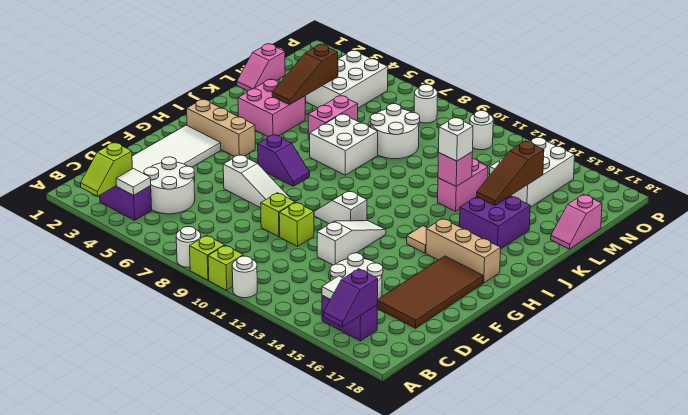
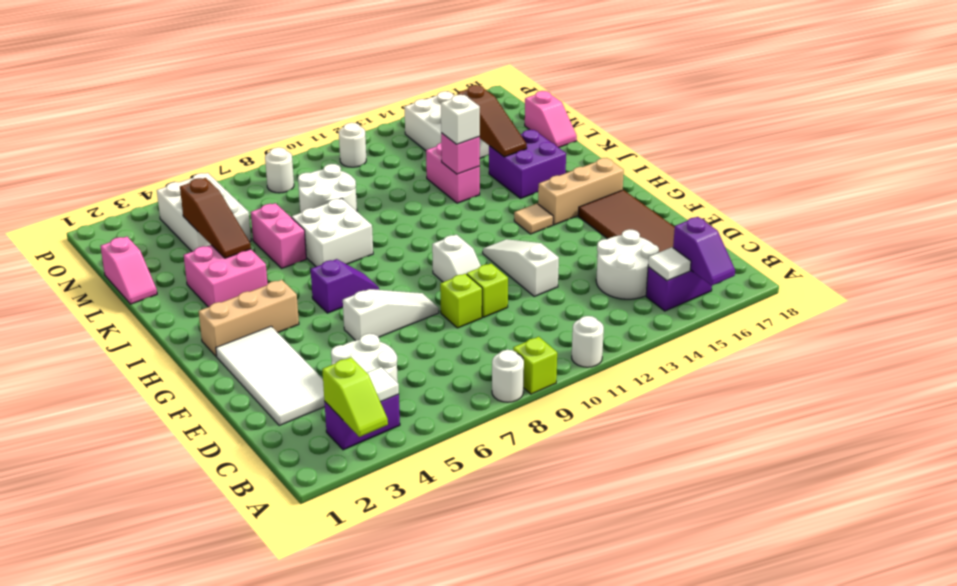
lime brick A10 level 1 -> none
white slope G10:G11 level 1 top 11 -> white slope F10:G10 level 1 top G

